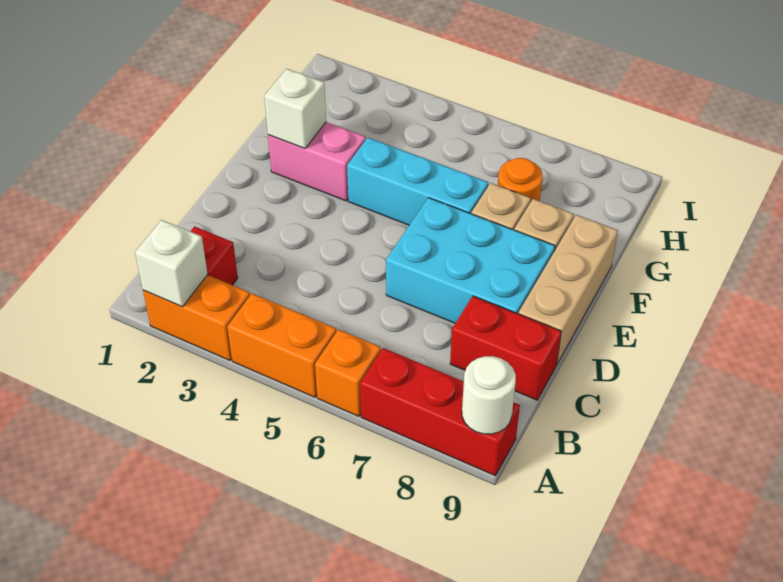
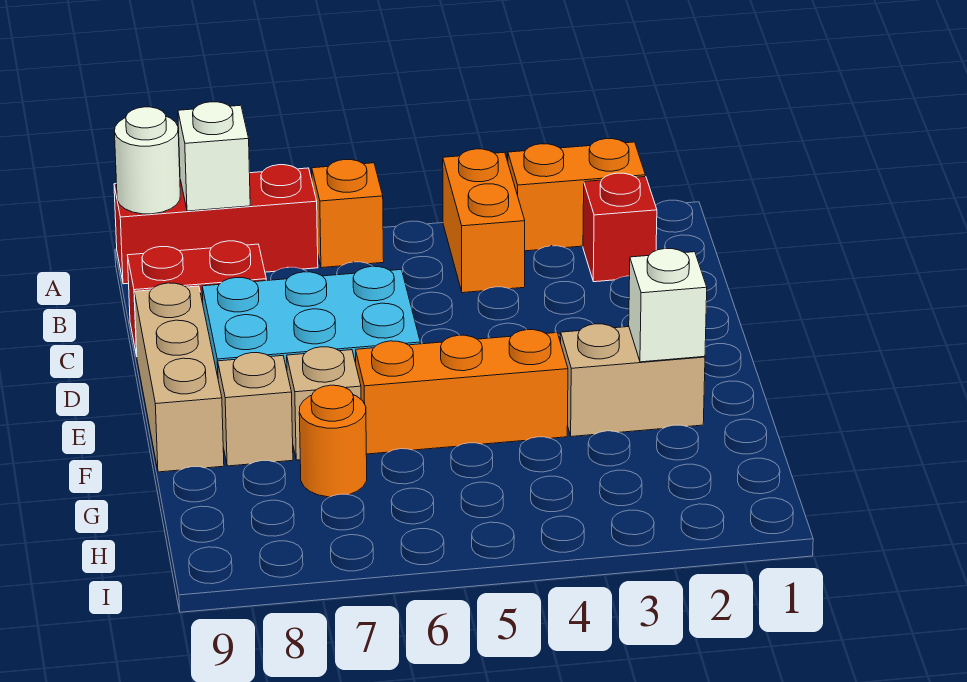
white brick A2 level 2 -> white brick A8 level 2
orange brick A4:A5 level 1 -> orange brick A4:B4 level 1
pink brick F2:F3 level 1 -> tan brick F2:F3 level 1
cyan brick F4:F6 level 1 -> orange brick F4:F6 level 1

